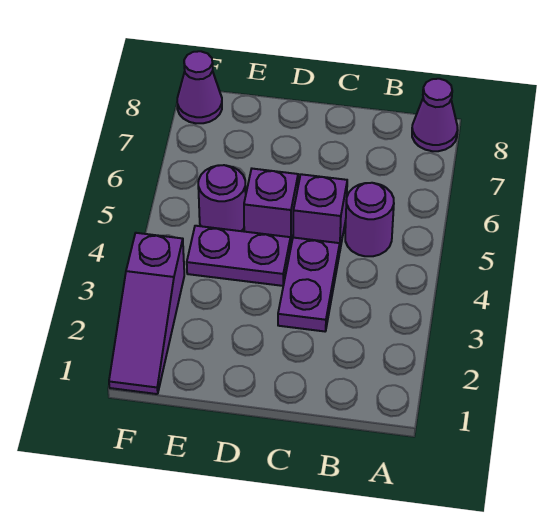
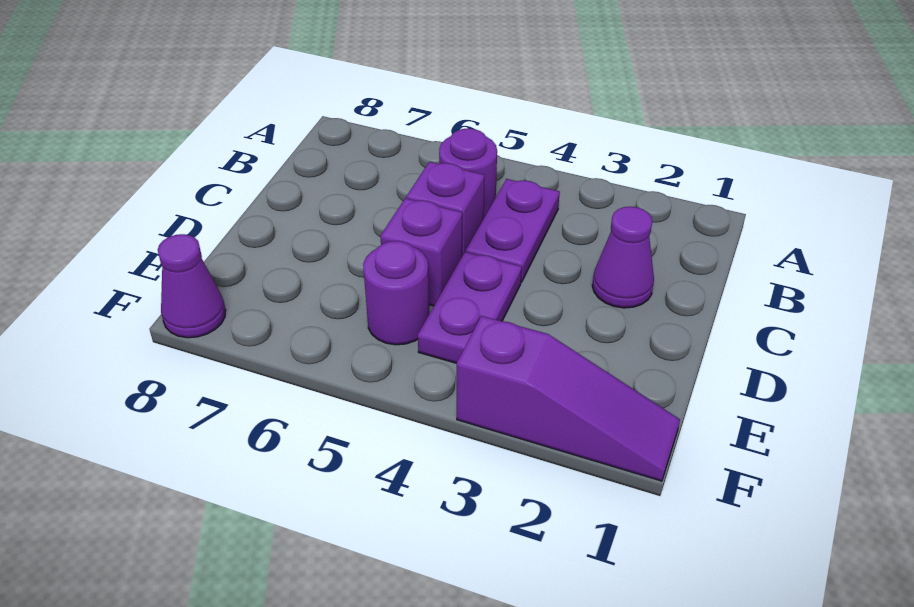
purple cone A8 level 1 -> purple cone C2 level 1
purple plate C3:C4 level 1 -> purple plate B4:C4 level 1

